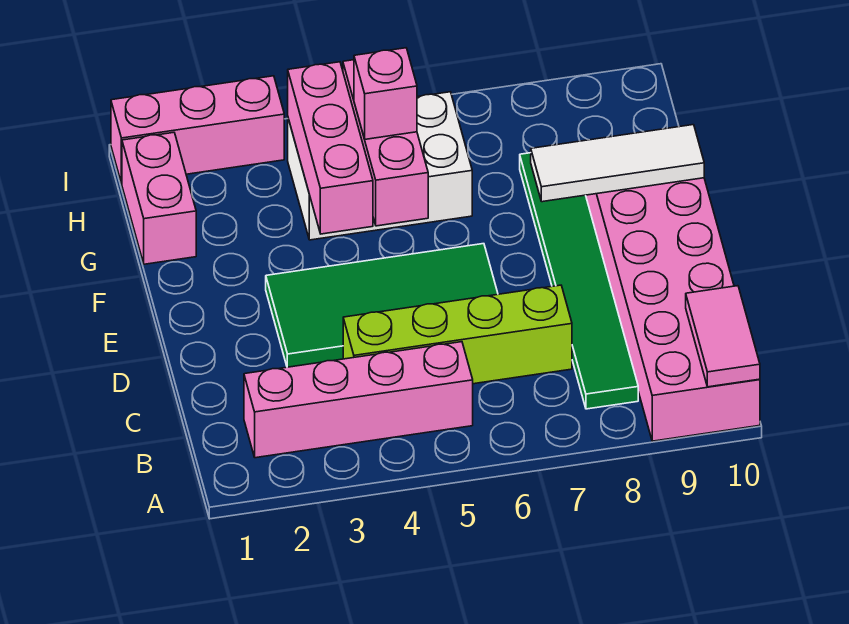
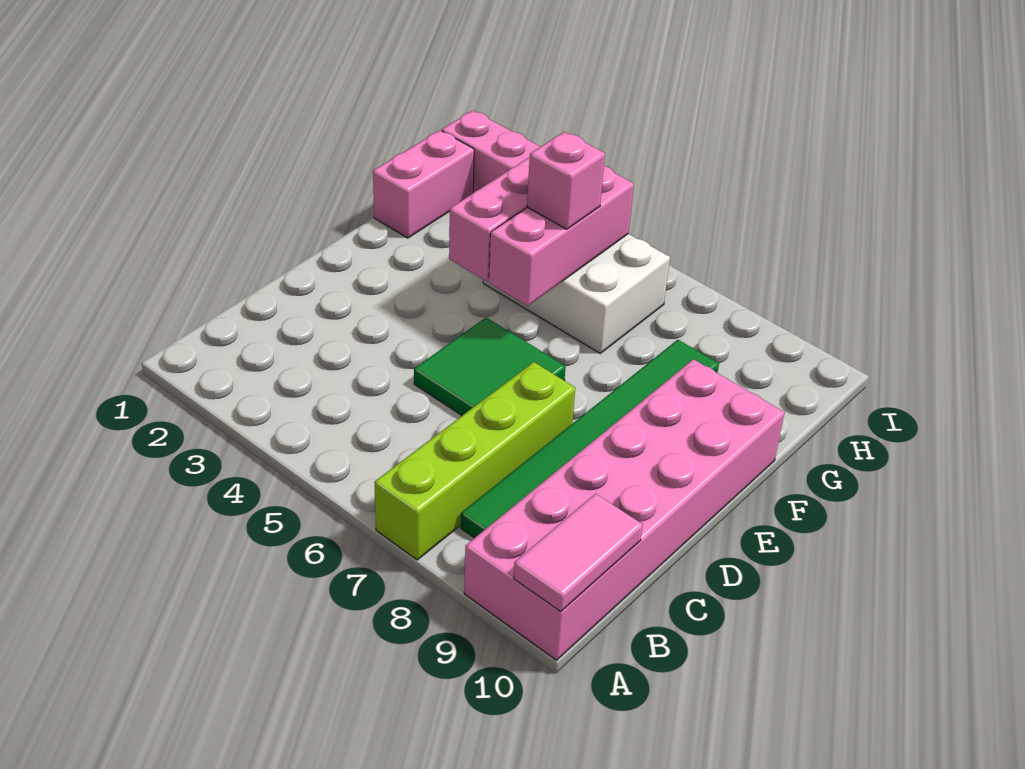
pink brick B2:B5 level 1 -> none
lime brick C4:C7 level 1 -> lime brick A7:D7 level 1
green tile D3:E6 level 1 -> green tile D5:E6 level 1
white tile F8:F10 level 2 -> none

